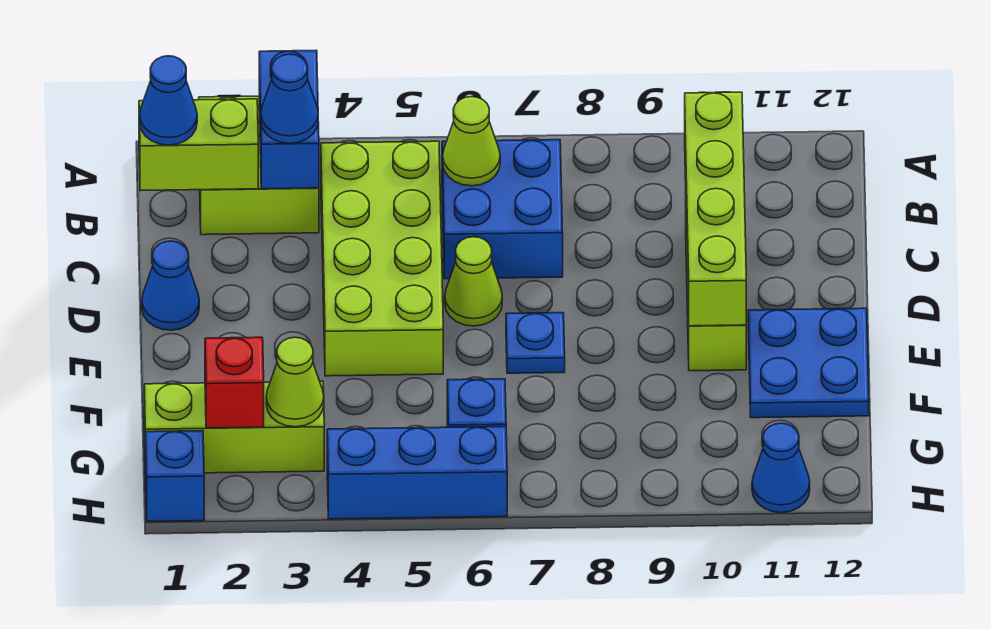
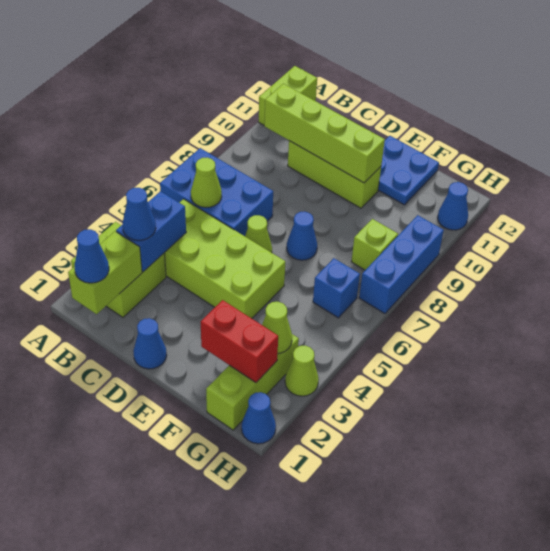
blue brick A3:B3 level 2 -> blue brick B3:B4 level 2
none -> lime brick A11:A12 level 1
blue brick B6:C7 level 1 -> blue brick A6:C7 level 1
blue plate E7 level 1 -> blue cone E7 level 1
red brick G2 level 2 -> red brick F2:G2 level 2
none -> lime brick G8 level 1
blue brick H1 level 1 -> blue cone H1 level 1
none -> lime cone H3 level 1
blue brick H4:H6 level 1 -> blue brick H7:H9 level 1

